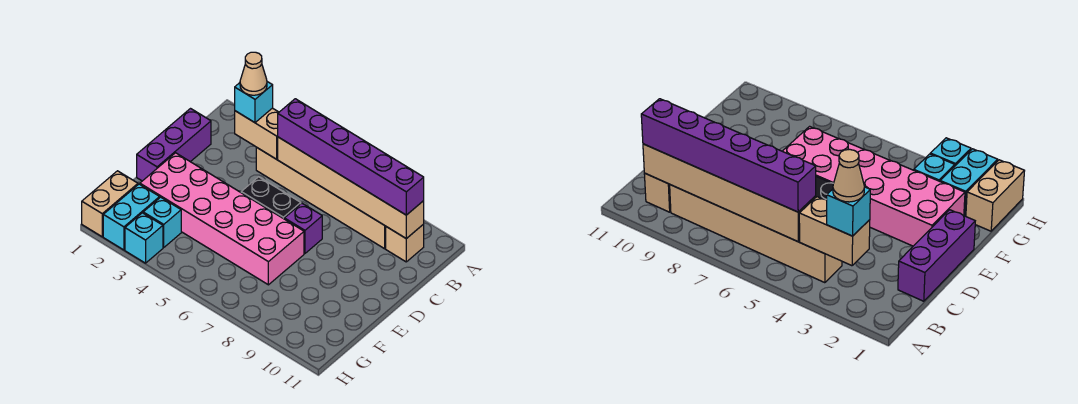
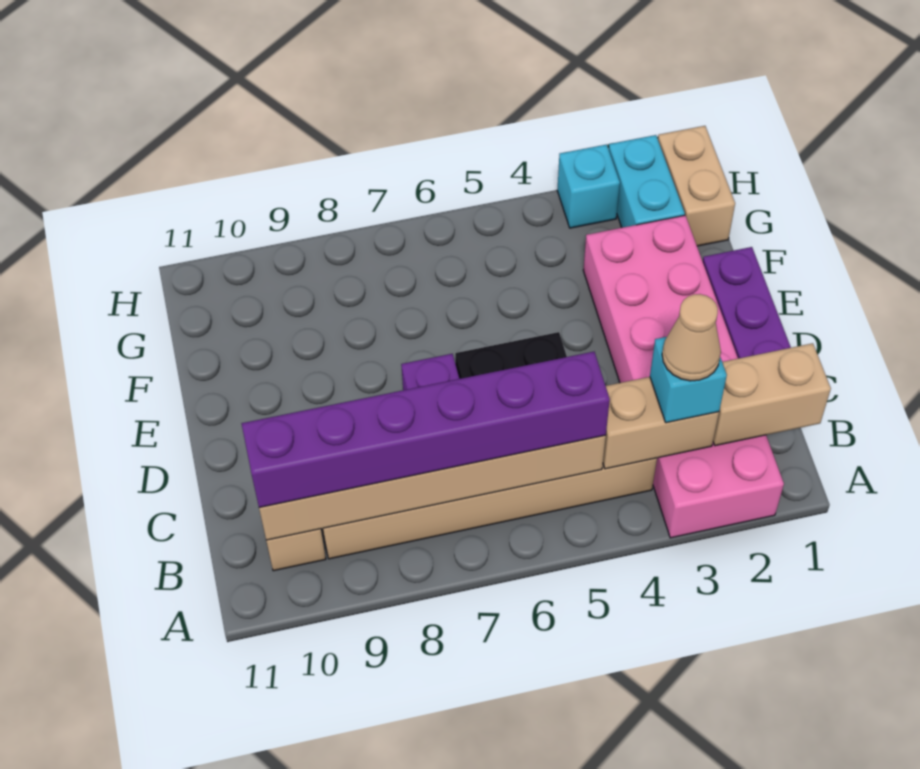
none -> tan brick B1:B2 level 2
pink brick E2:F7 level 1 -> pink brick A2:F3 level 1
cyan brick G3 level 1 -> none

